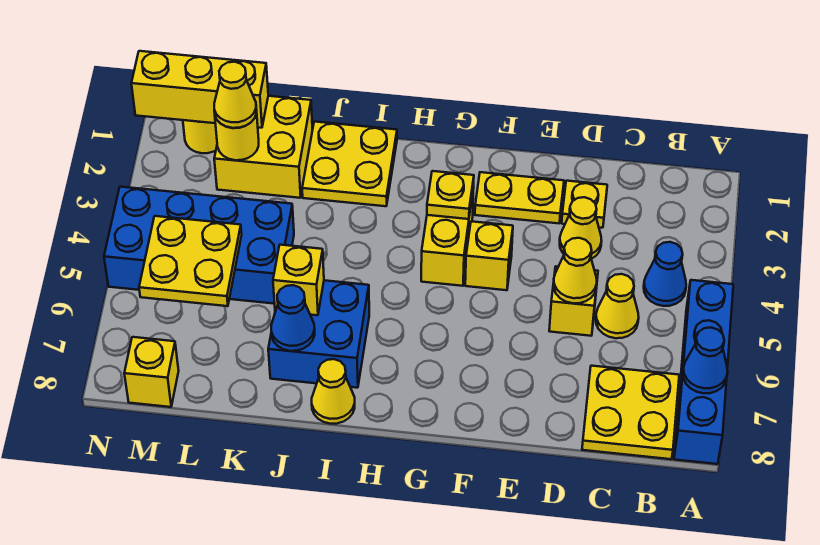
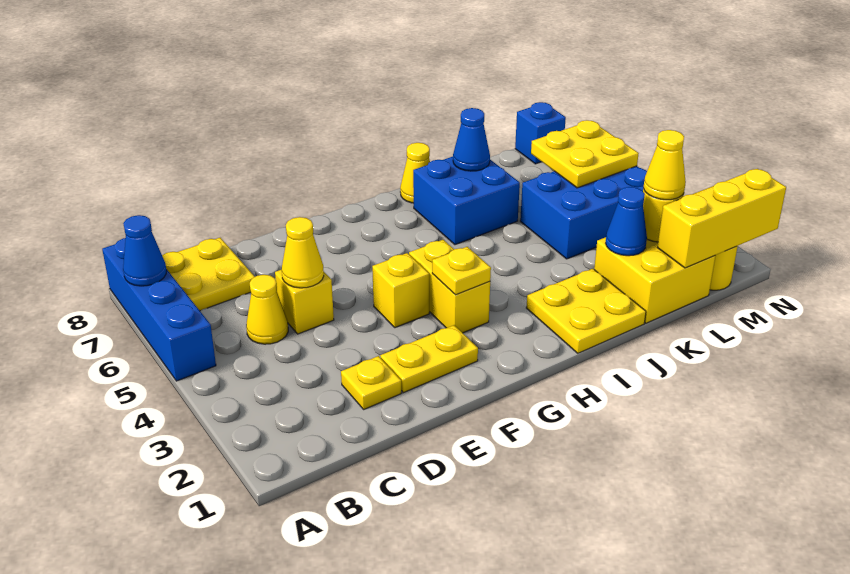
blue cone B4 level 1 -> blue cone K2 level 2
yellow cone D3 level 1 -> none
yellow brick J6 level 2 -> none
blue brick K4:N5 level 1 -> blue brick K4:M5 level 1
yellow brick M8 level 1 -> blue brick M8 level 1

